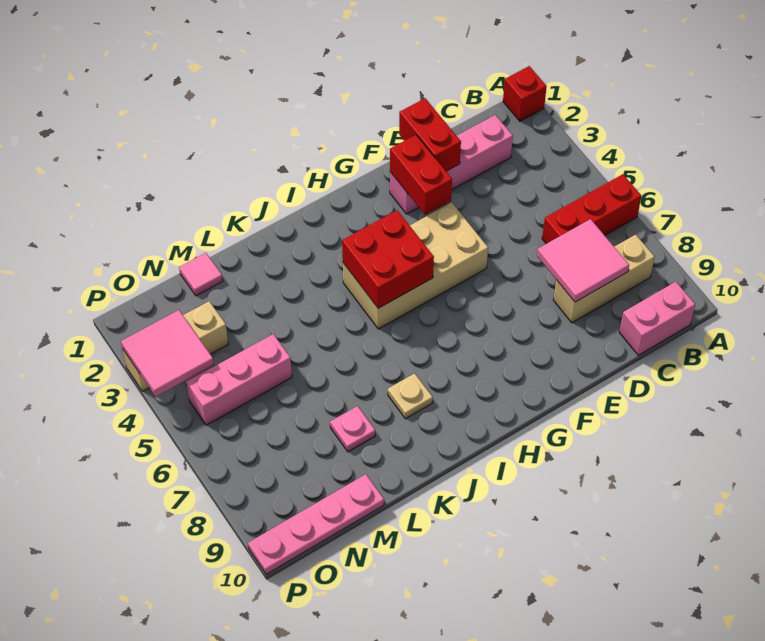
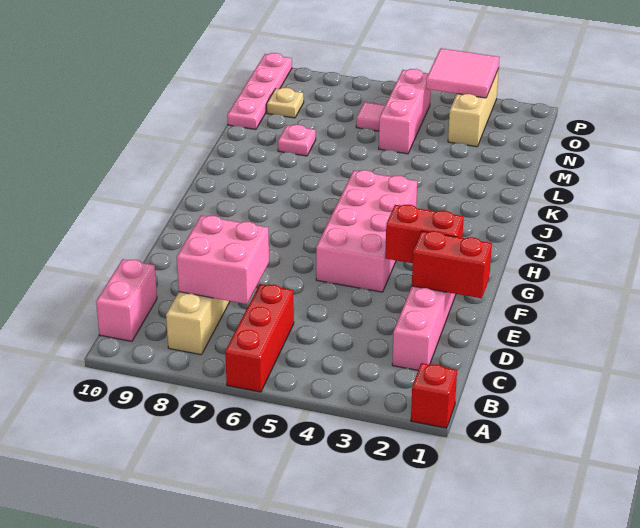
pink tile C7:D8 level 2 -> pink brick C7:D8 level 2
tan brick F4:I5 level 1 -> pink brick F4:I5 level 1
red brick H4:I5 level 2 -> none
tan plate J8 level 1 -> tan plate N9 level 1
pink tile M1 level 1 -> pink tile N6 level 1

